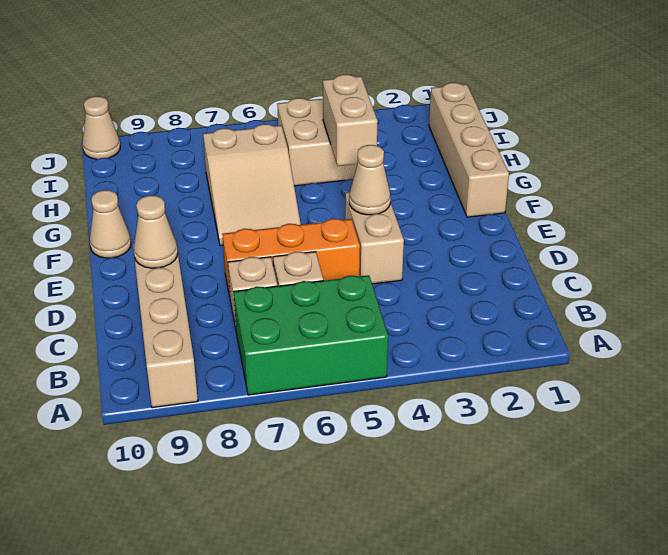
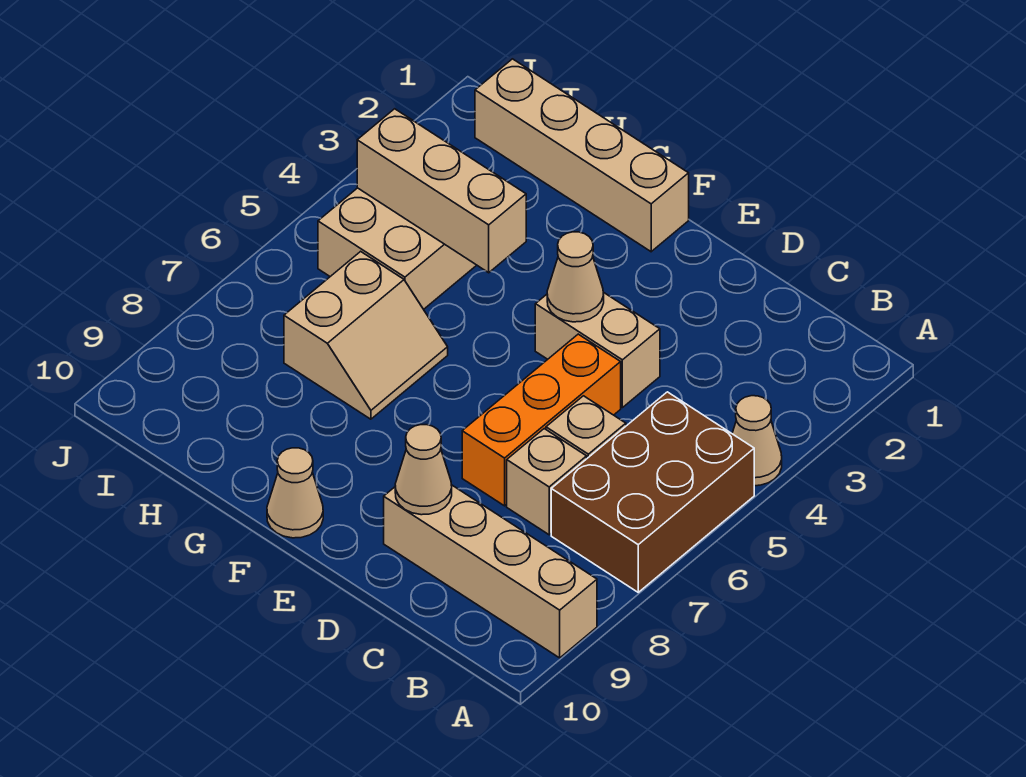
green brick A5:B7 level 1 -> brown brick A5:B7 level 1
tan slope F6:H7 level 1 top H -> tan slope G6:H7 level 1 top H
tan brick G4:H4 level 2 -> tan brick G4:I4 level 2
tan cone J10 level 1 -> tan cone A4 level 1

